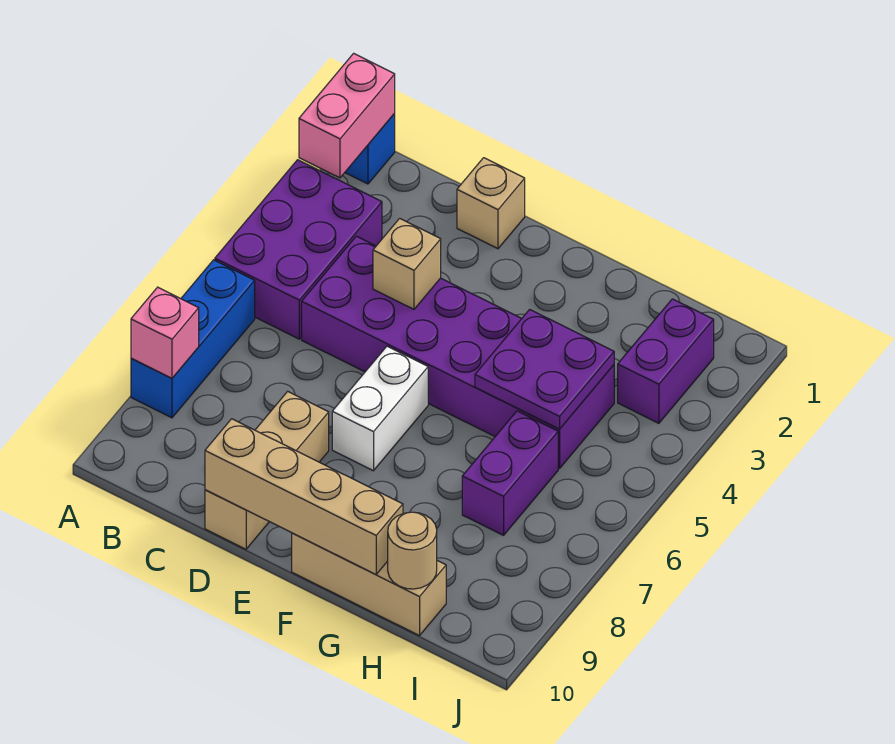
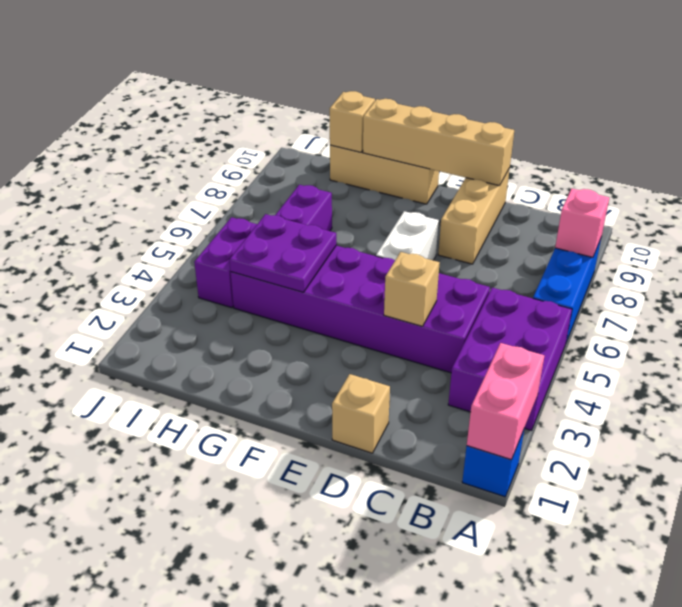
tan round brick H10 level 2 -> tan brick H10 level 2
purple brick I2:I3 level 1 -> purple brick I4:I5 level 1

